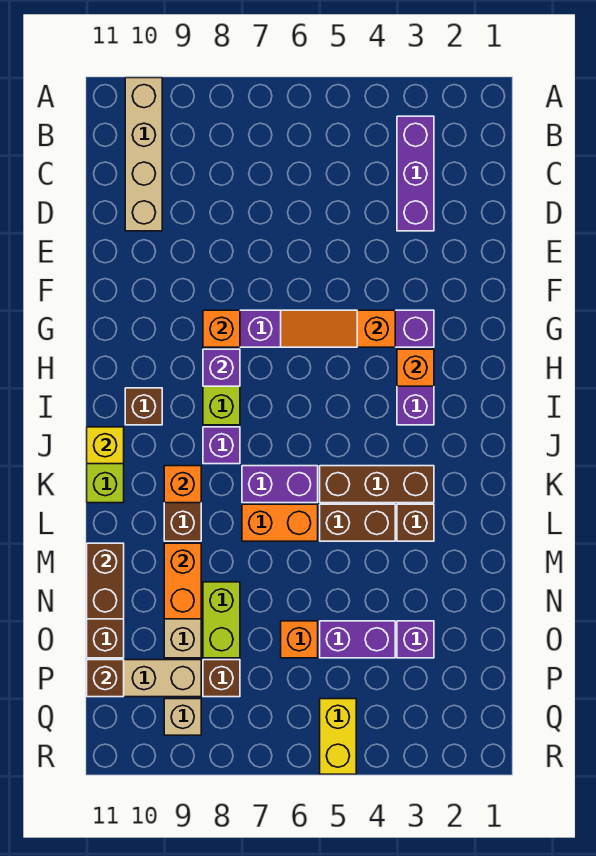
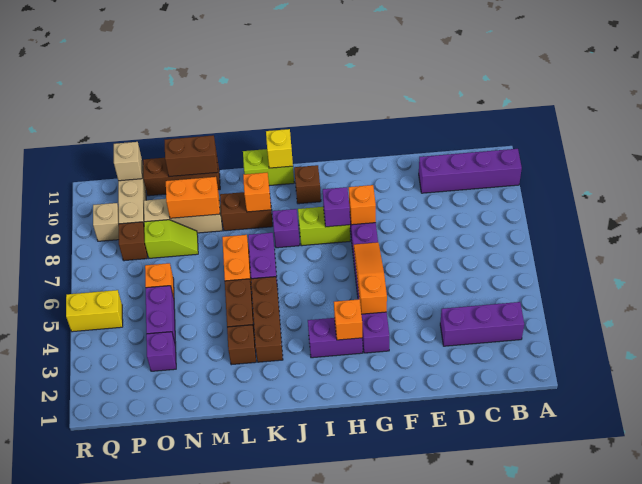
tan brick A10:D10 level 1 -> purple brick A10:D10 level 1
lime brick N8:O8 level 1 -> lime slope N8:O8 level 1 top O
brown brick P11 level 2 -> tan brick P11 level 2

